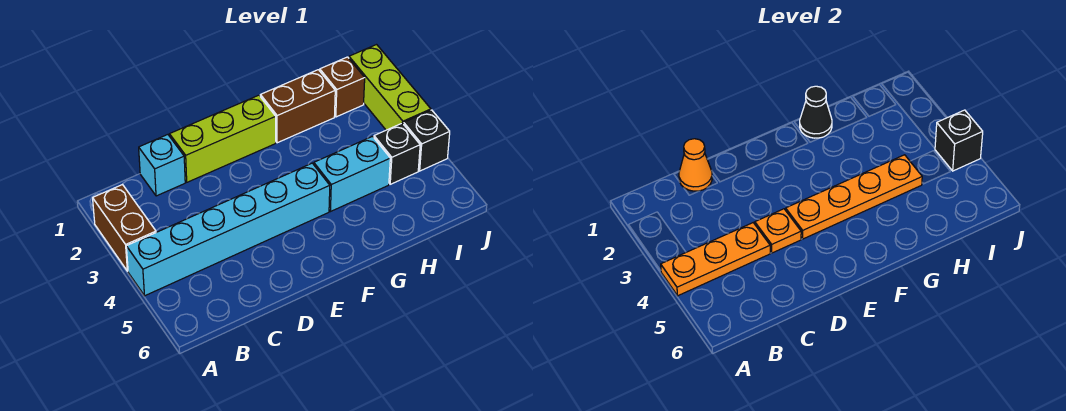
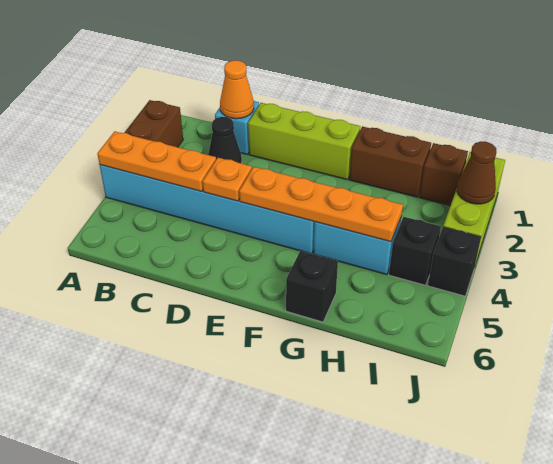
black cone G1 level 2 -> black cone C2 level 1
none -> brown cone J2 level 2
black brick J4 level 2 -> black brick G6 level 1

